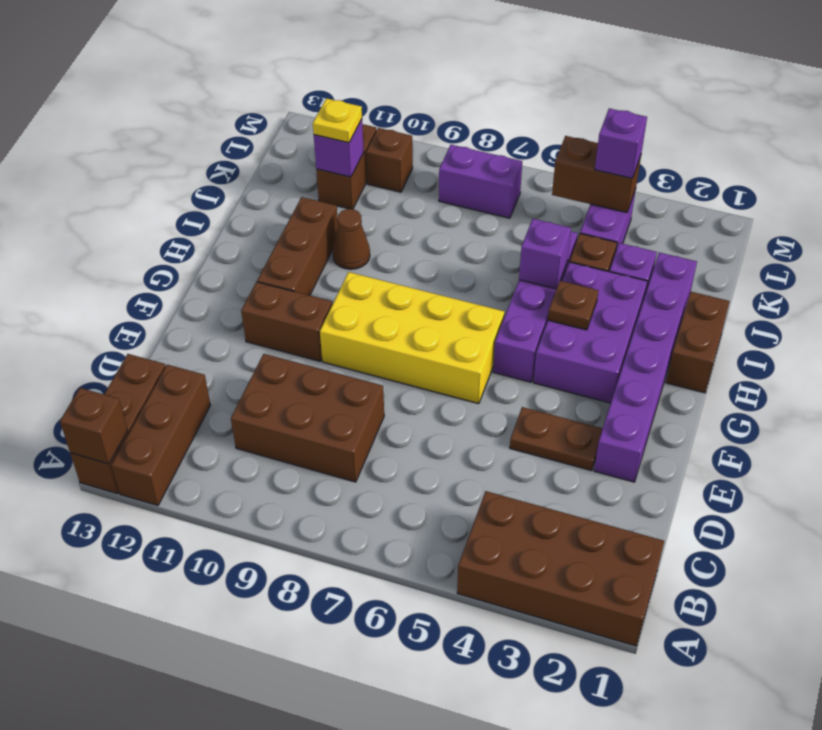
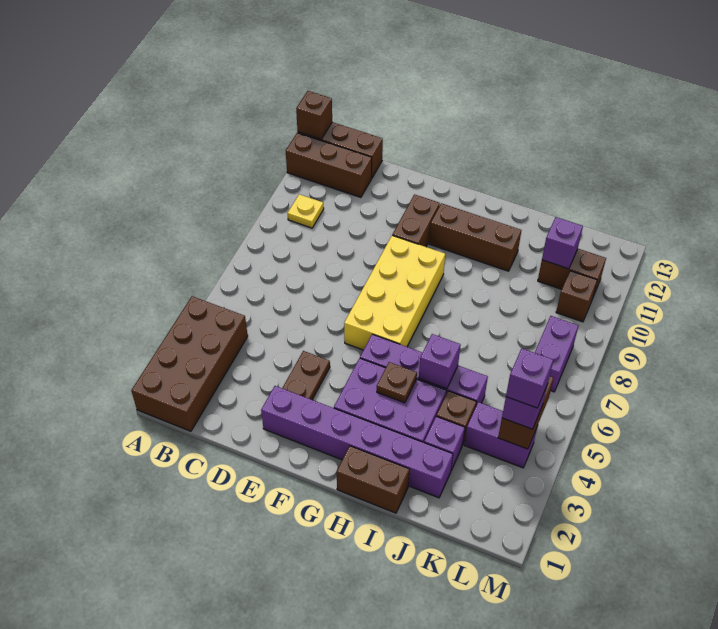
brown brick C8:D10 level 1 -> none
brown cone I10 level 1 -> none
yellow plate K11 level 3 -> yellow plate B10 level 1
none -> purple brick L4 level 4

